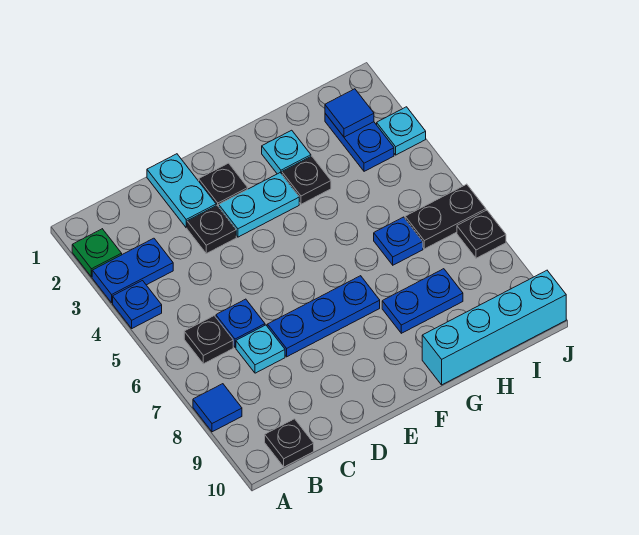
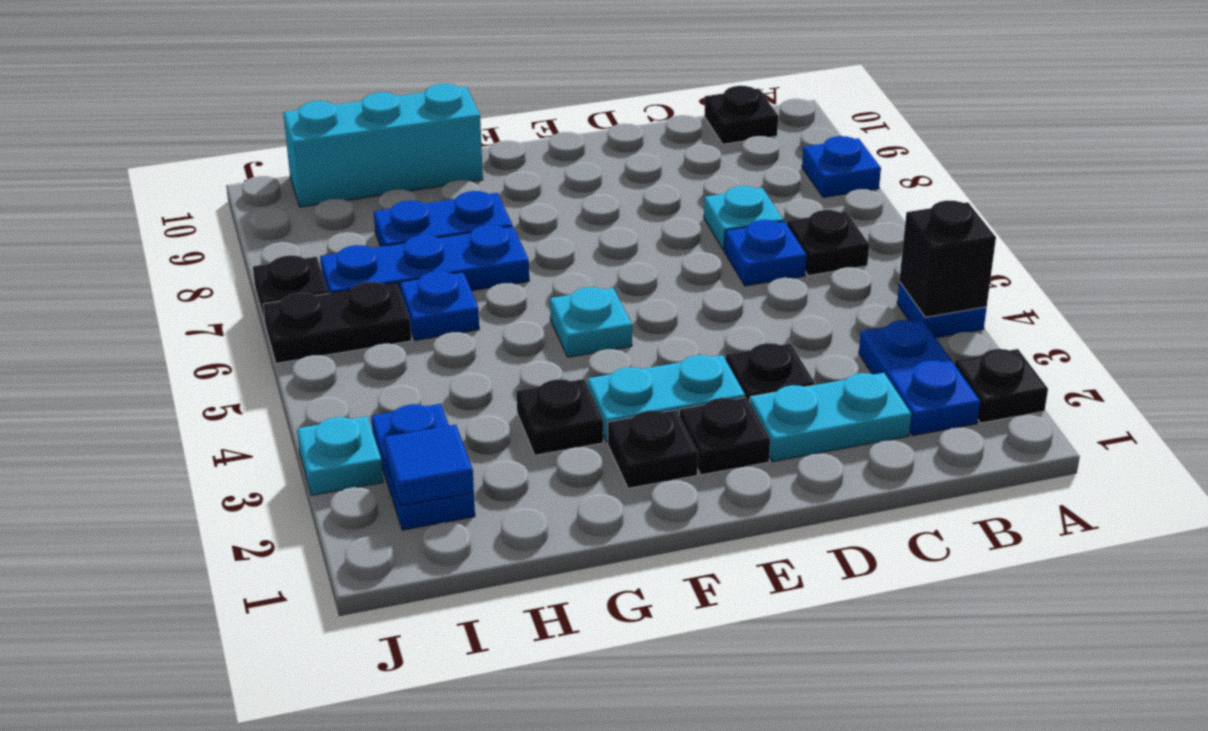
green plate A2 level 1 -> black plate A2 level 1
blue plate A3:B3 level 1 -> blue plate B2:B3 level 1
none -> black brick A4 level 2
blue tile A8 level 1 -> blue plate A8 level 1
cyan plate D1:D2 level 1 -> cyan plate C2:D2 level 1
blue plate D7:F7 level 1 -> blue plate G7:I7 level 1
none -> black plate F2 level 1
cyan plate G2 level 1 -> cyan plate F5 level 1
cyan brick G10:J10 level 1 -> cyan brick G10:I10 level 1

